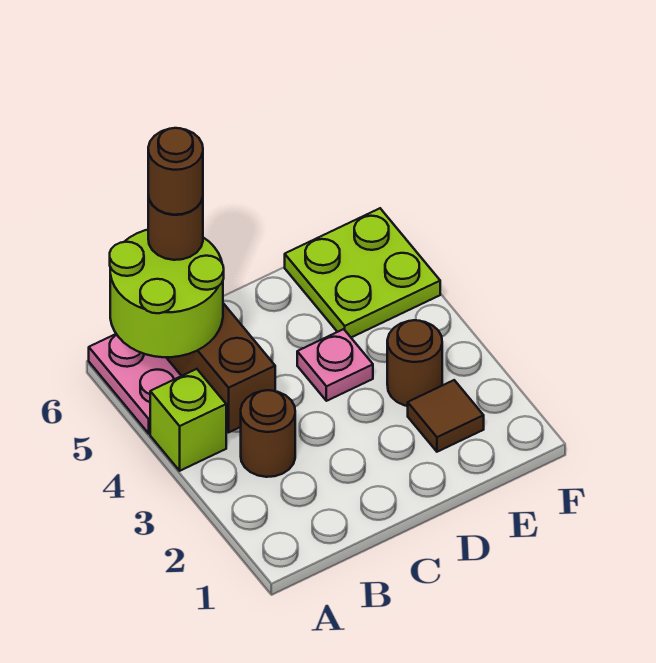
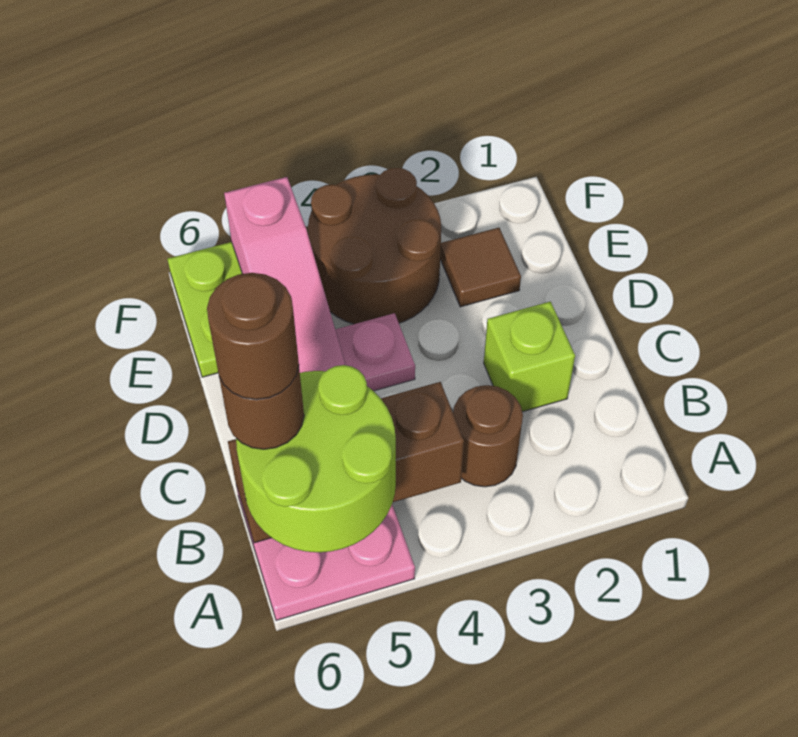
lime brick A4 level 1 -> lime brick C2 level 1
none -> pink slope D5:F5 level 2 top F
brown round brick E3 level 1 -> brown round brick E3:F4 level 1

